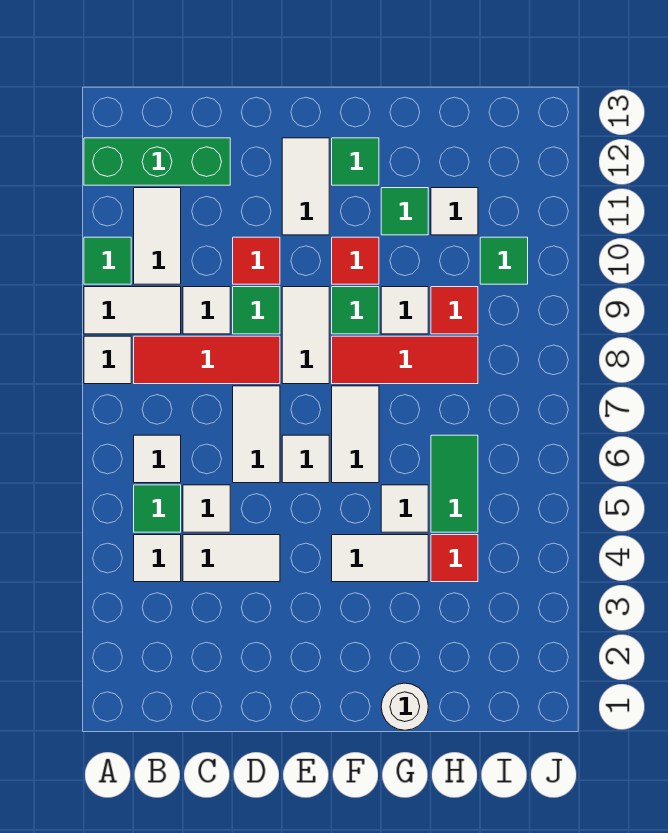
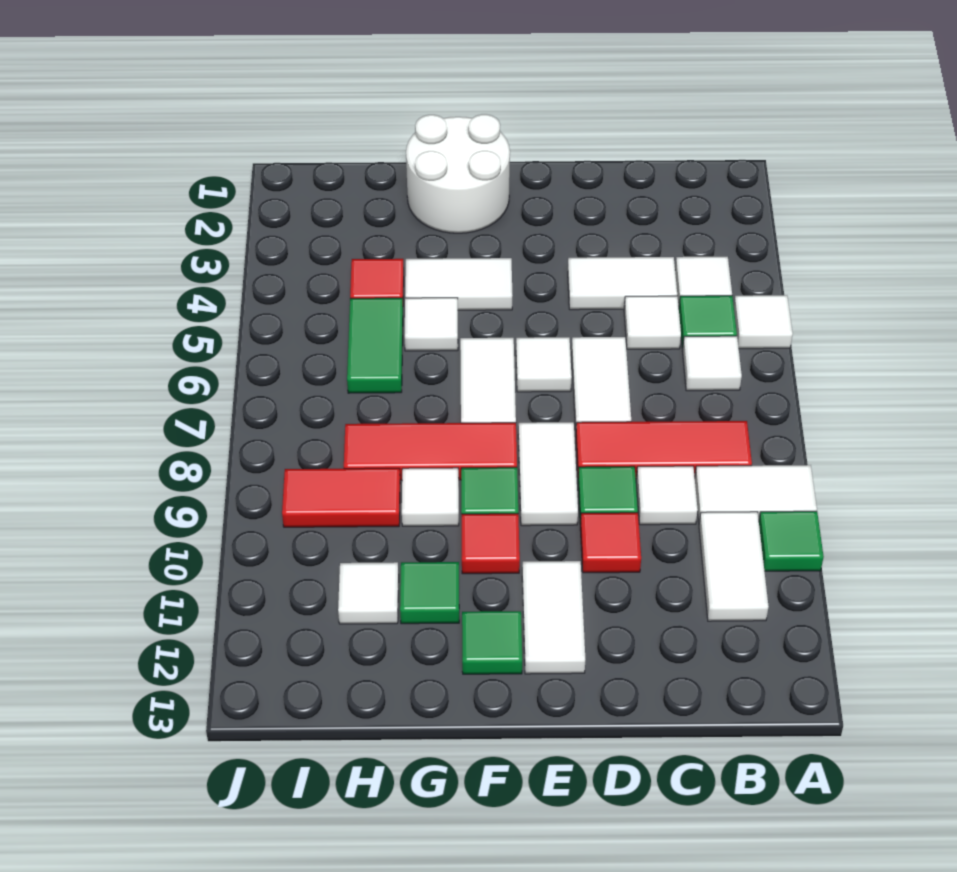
white tile A8 level 1 -> white tile A5 level 1
green brick A12:C12 level 1 -> none
white round brick G1 level 1 -> white round brick F1:G2 level 1
red tile H9 level 1 -> red tile H9:I9 level 1
green tile I10 level 1 -> none

